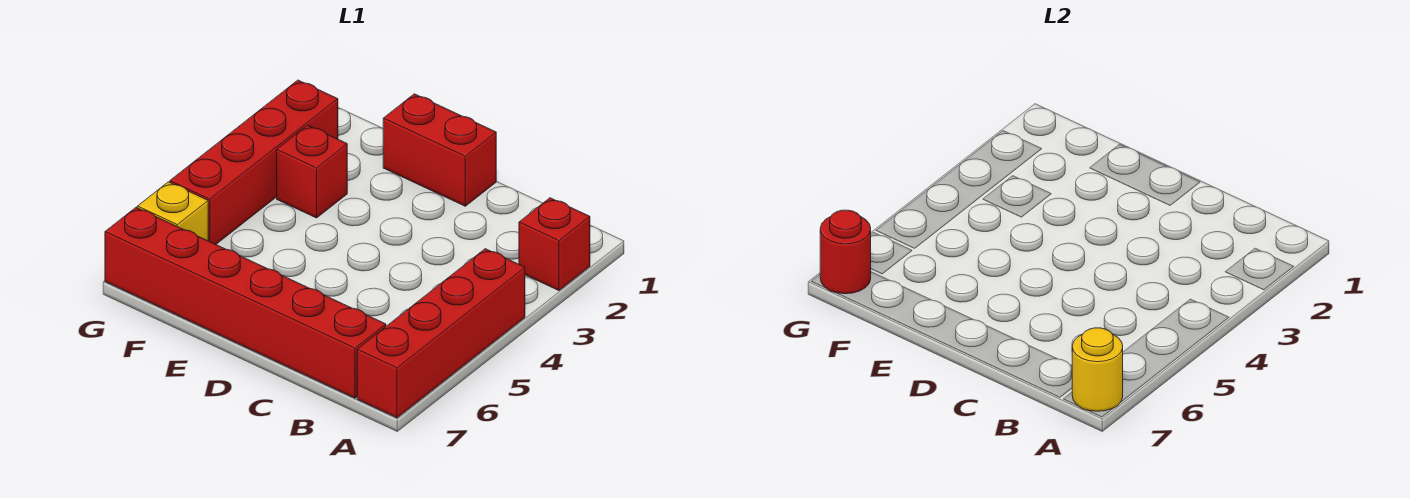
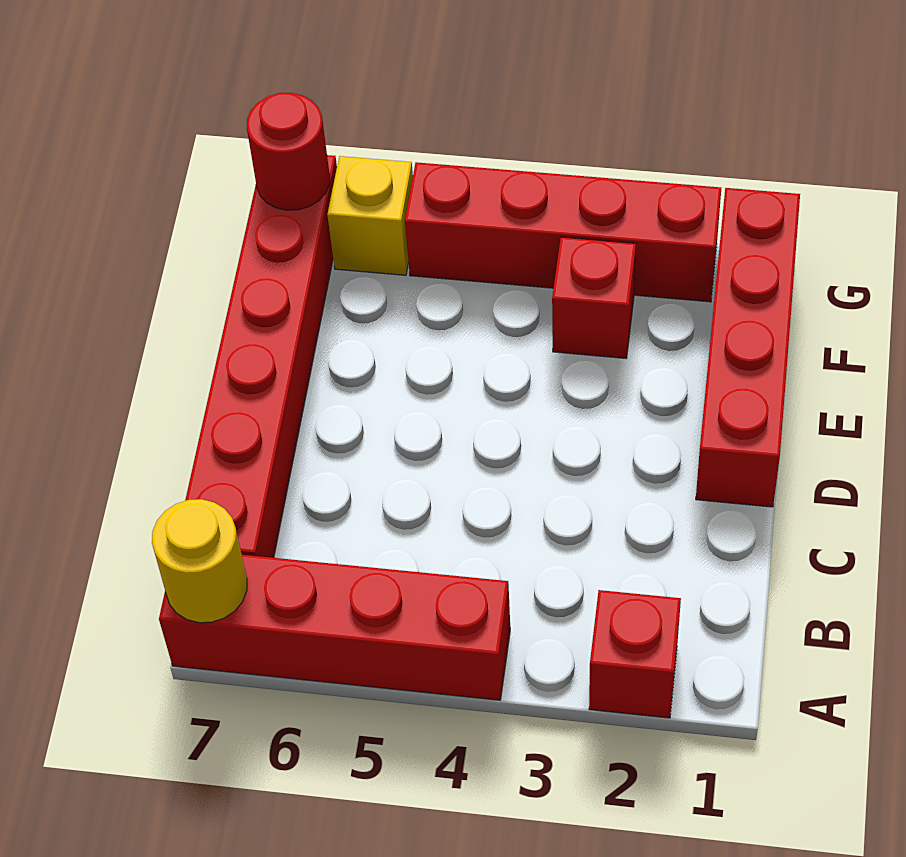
red brick D1:E1 level 1 -> red brick D1:G1 level 1

